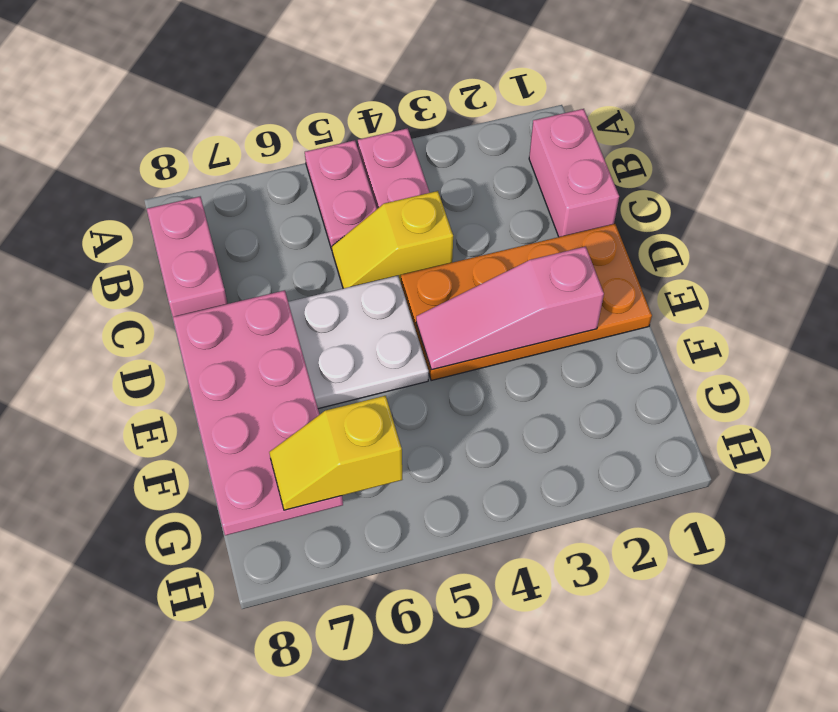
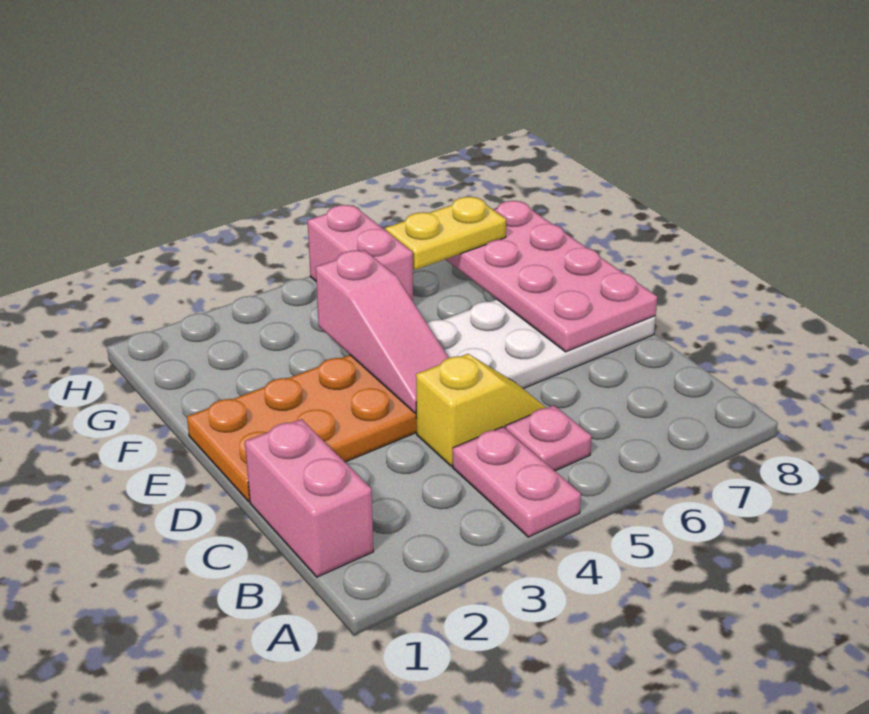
pink plate A5:B5 level 1 -> pink plate B5 level 1
pink brick B8:C8 level 1 -> pink brick G5:H5 level 1
pink slope E2:E4 level 2 top 2 -> pink slope D4:F4 level 2 top F
yellow slope G6:G7 level 3 top 6 -> yellow plate G6:G7 level 3

